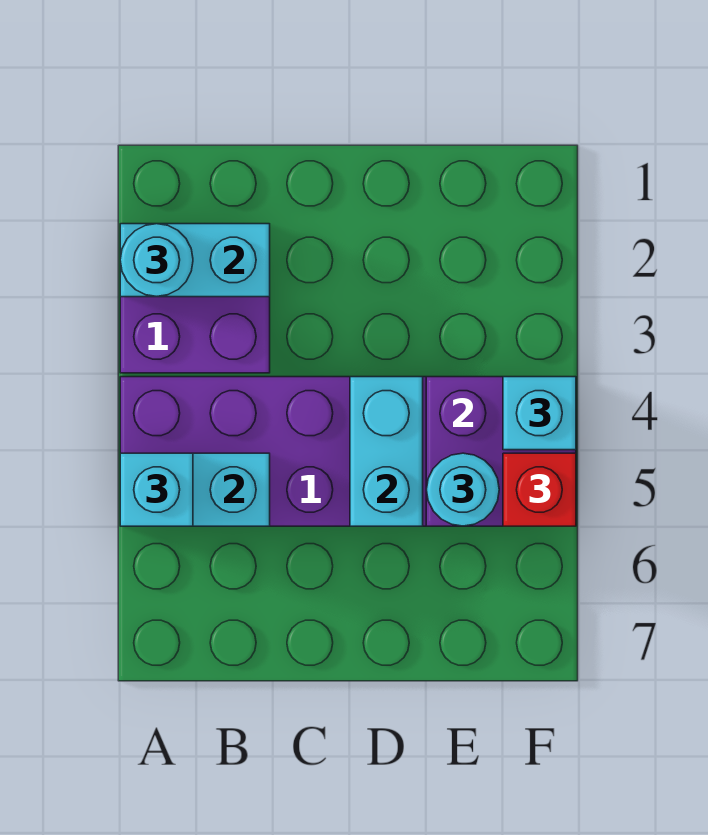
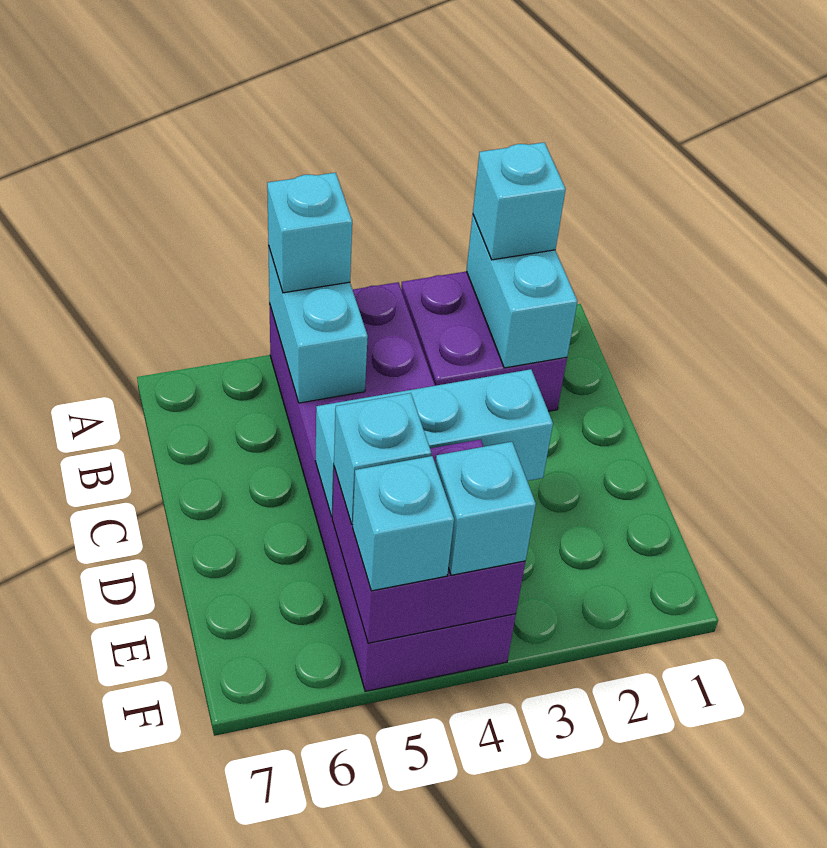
cyan round brick A2 level 3 -> cyan brick A2 level 3
cyan brick D4:D5 level 2 -> cyan brick D3:D5 level 2
cyan round brick E5 level 3 -> cyan brick E5 level 3
red brick F5 level 3 -> cyan brick F5 level 3

